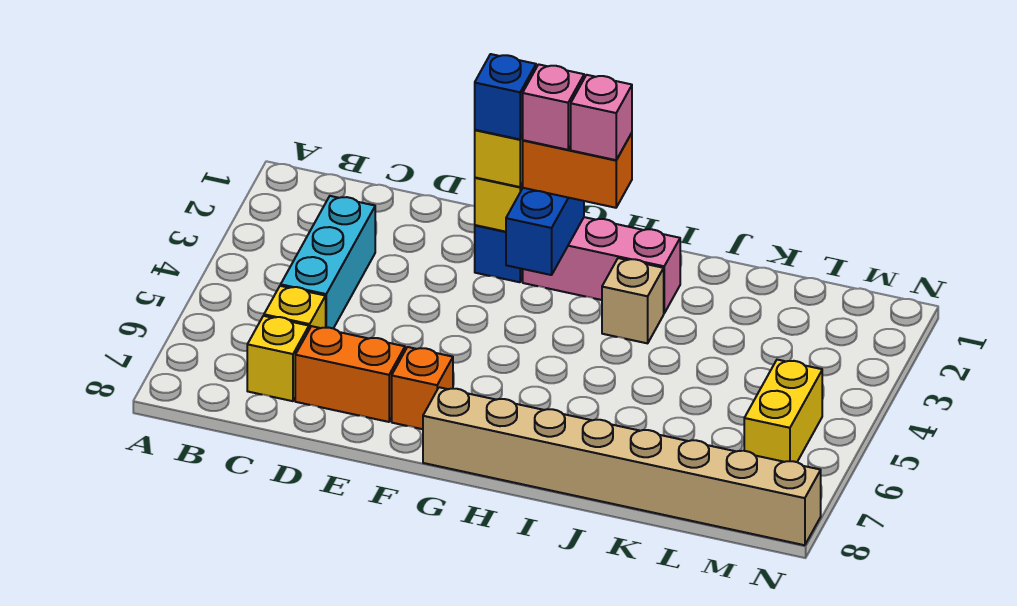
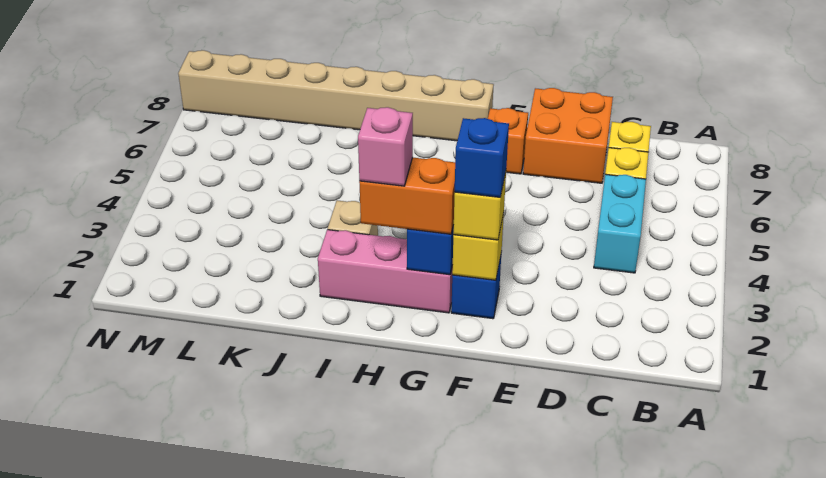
cyan brick C3:C5 level 1 -> cyan brick C4:C5 level 1
orange brick D7:E7 level 1 -> orange brick D7:E8 level 1
pink brick G2 level 4 -> none
yellow brick M5:M6 level 1 -> none

